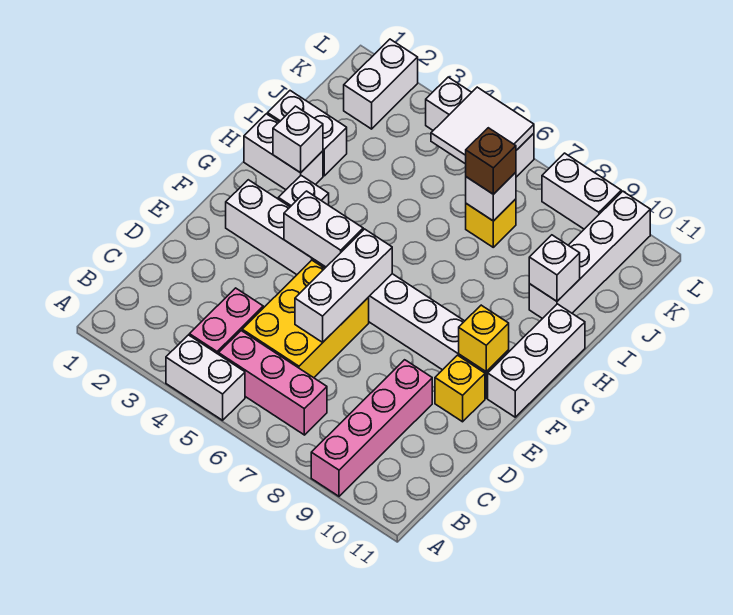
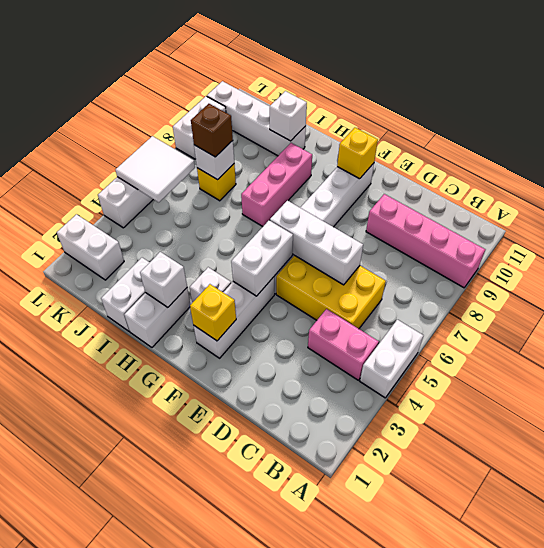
pink brick B5:B7 level 1 -> pink brick H7:H9 level 1
yellow brick E10 level 1 -> yellow brick F2 level 2
white brick F11:H11 level 1 -> none

